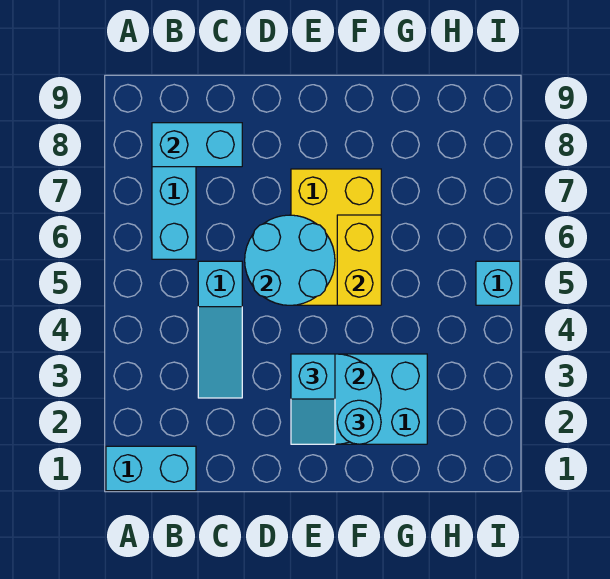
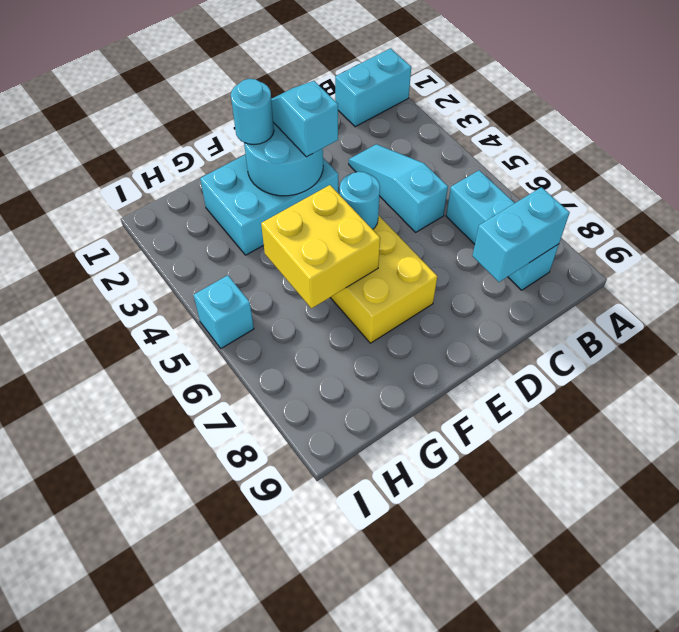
cyan round brick D5:E6 level 2 -> cyan round brick E5 level 2
yellow brick F5:F6 level 2 -> yellow brick F5:G6 level 2

